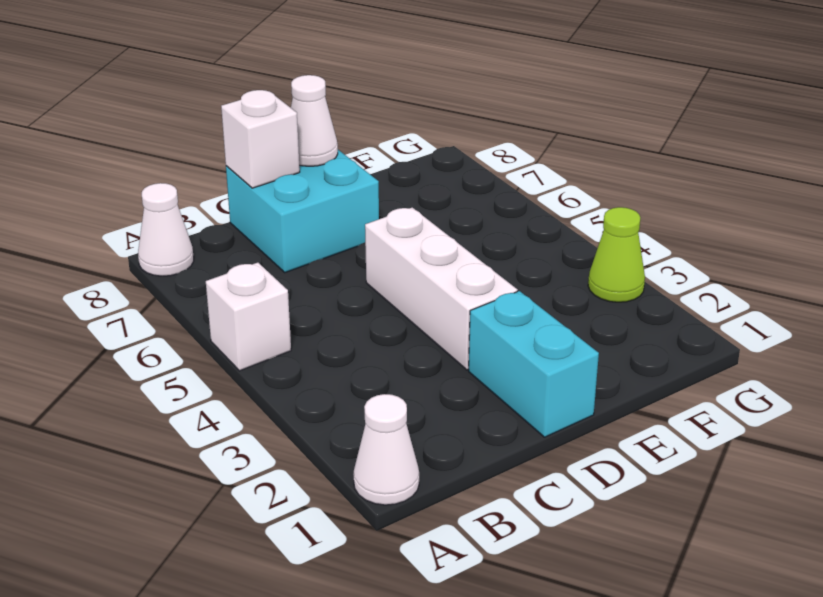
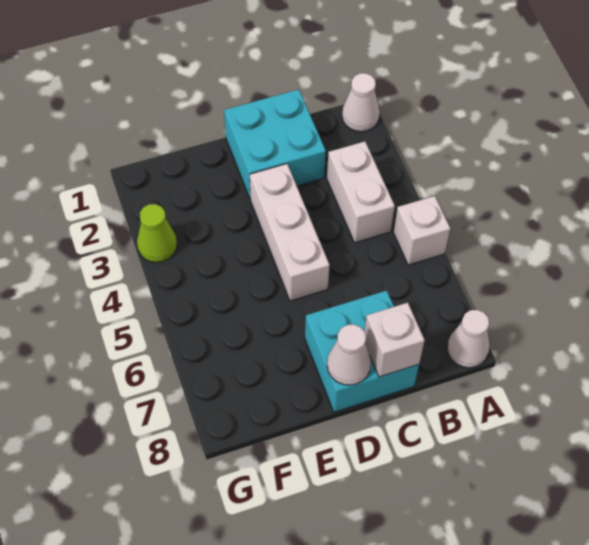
none -> white brick B3:B4 level 1
cyan brick D1:D2 level 1 -> cyan brick C1:D2 level 1

